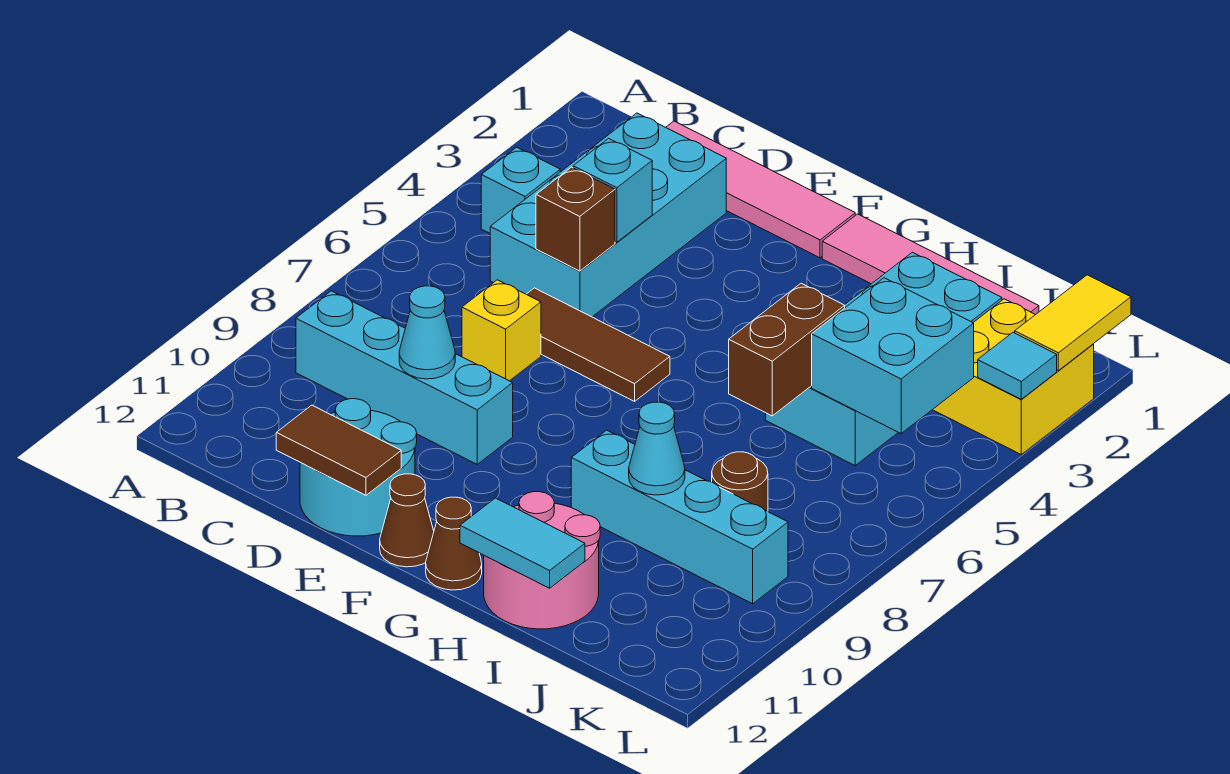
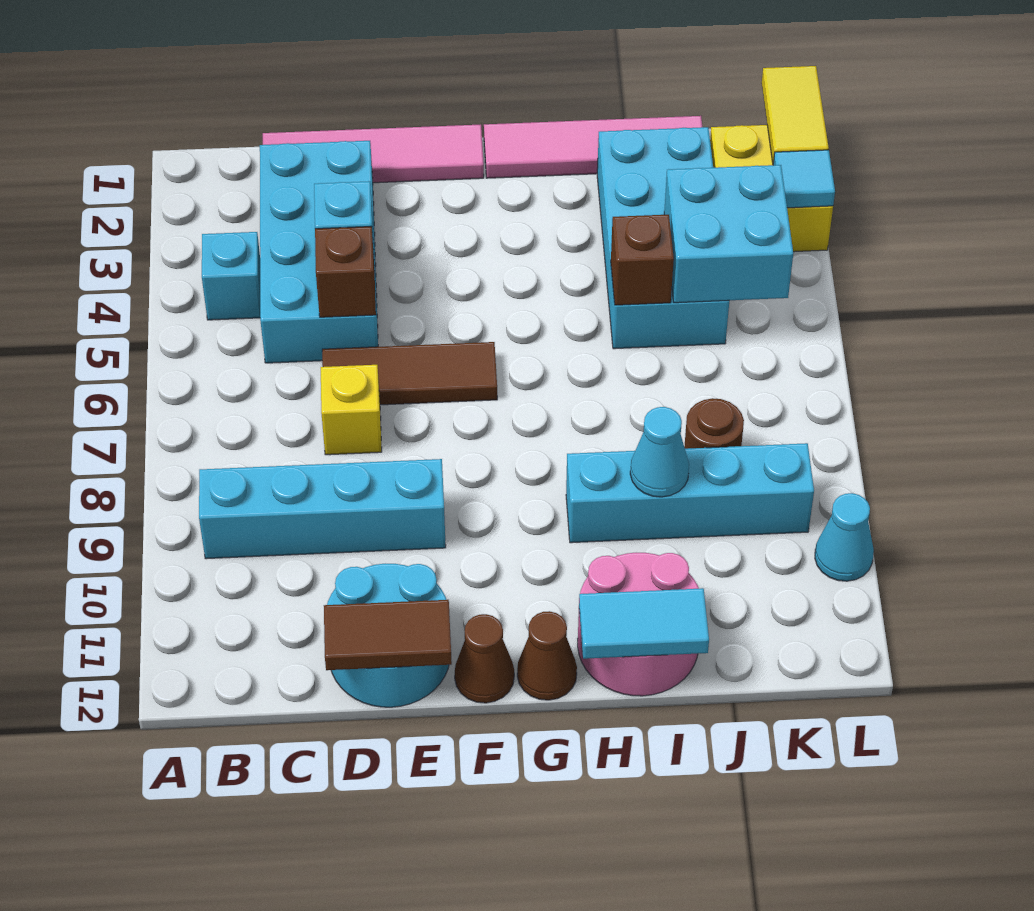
cyan cone D9 level 2 -> cyan cone L10 level 1
brown brick I5:I6 level 2 -> brown brick I5 level 2

